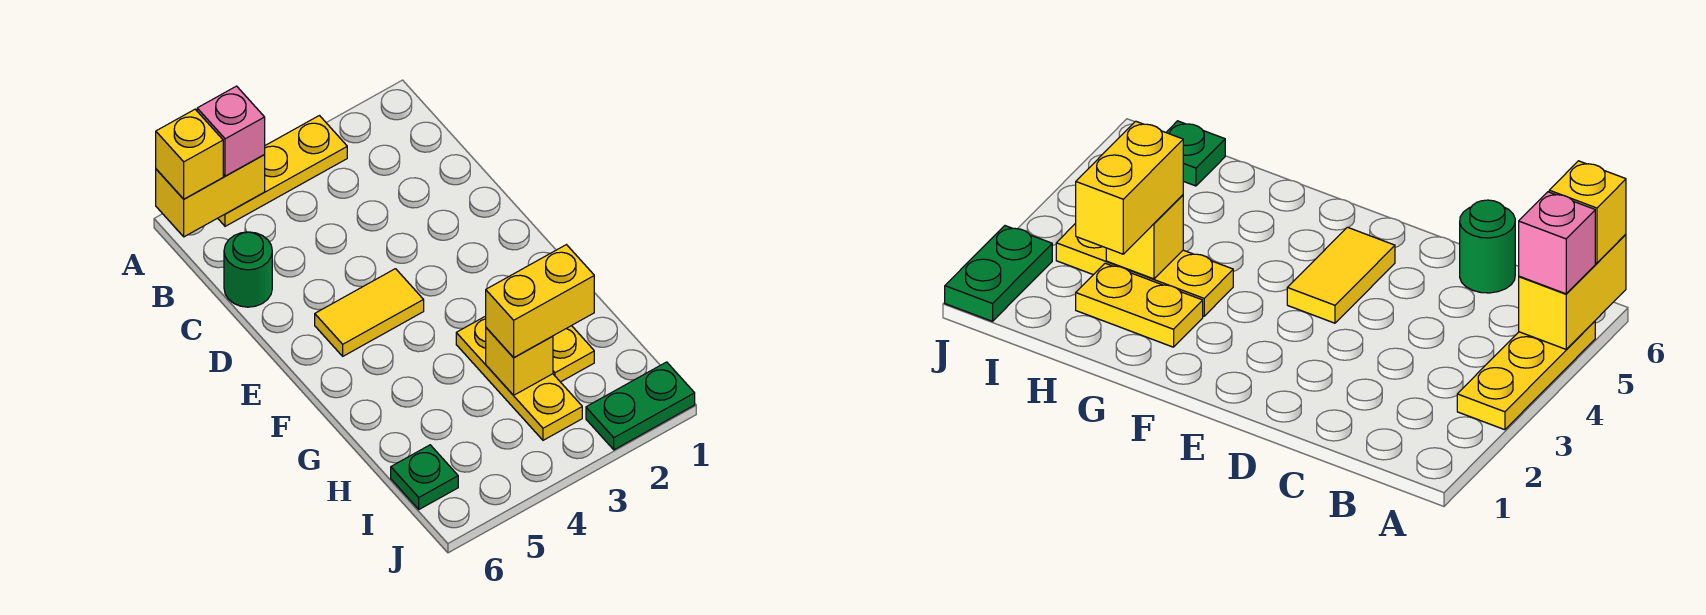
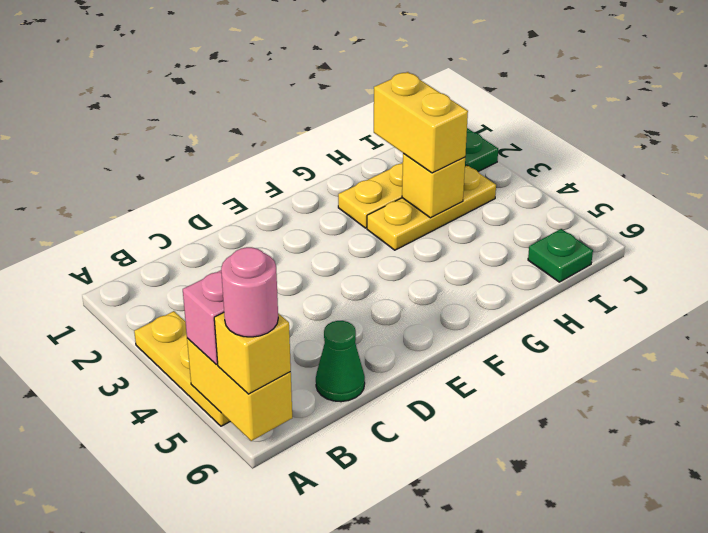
none -> pink round brick A6 level 4
green round brick C6 level 1 -> green cone C6 level 1
yellow tile E4:E5 level 1 -> none

